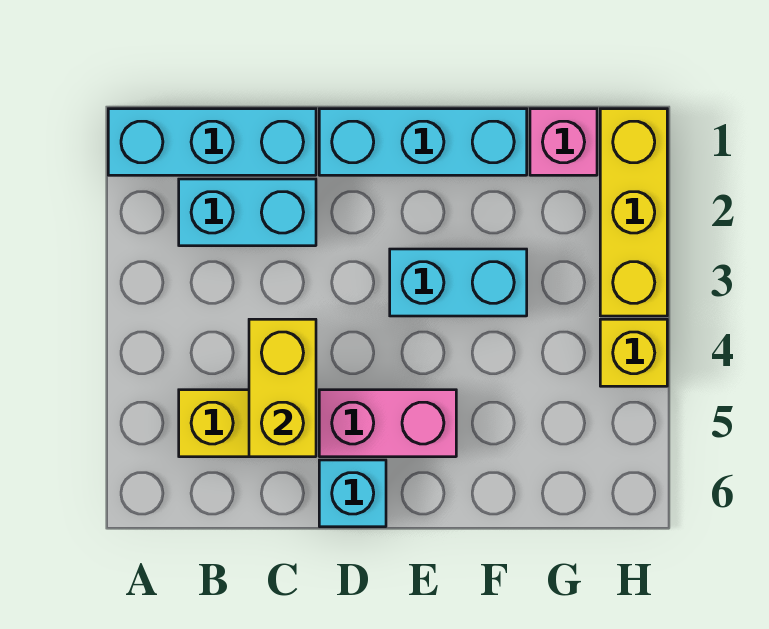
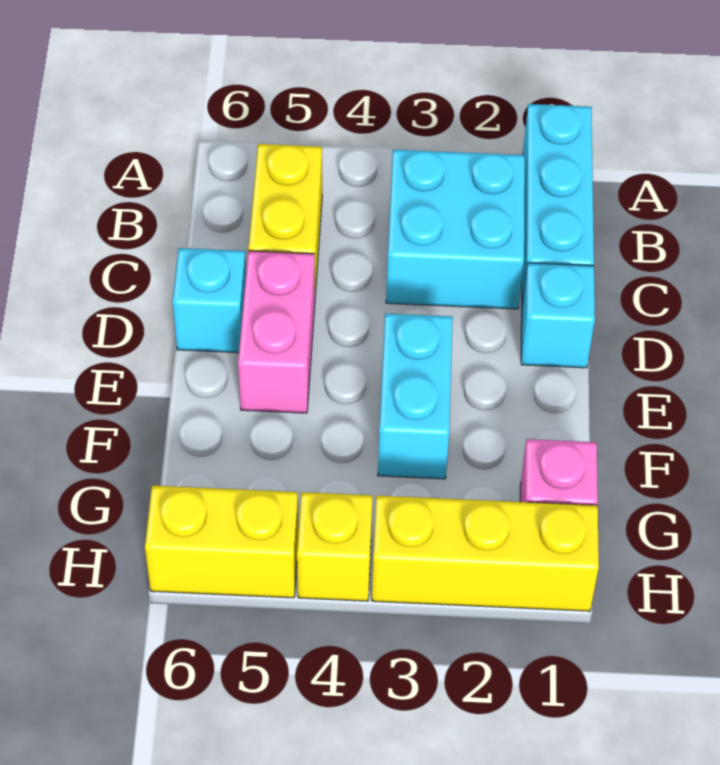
cyan brick B2:C2 level 1 -> cyan brick B2:C3 level 1
yellow brick C4:C5 level 2 -> yellow brick H5:H6 level 1
cyan brick D1:F1 level 1 -> cyan brick D1 level 1

